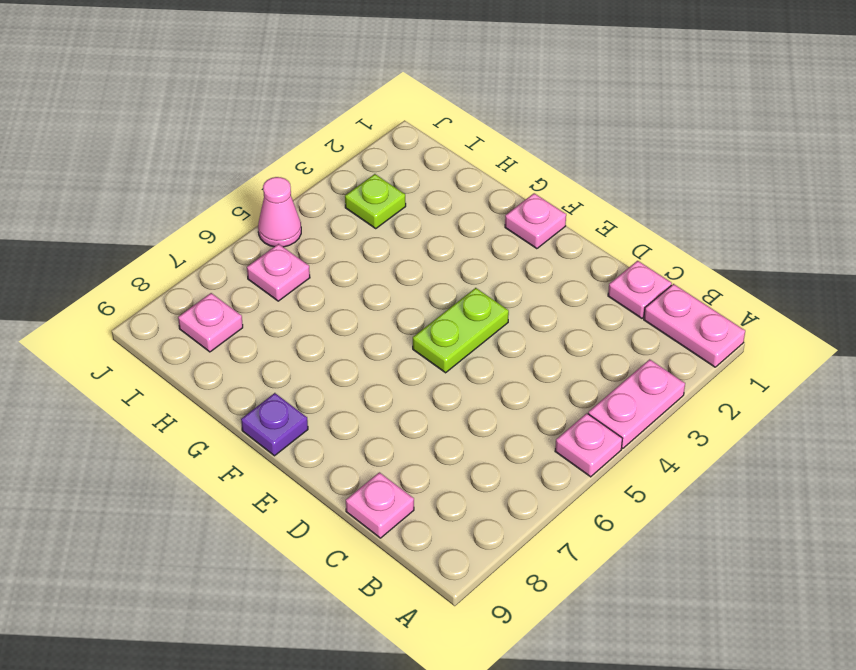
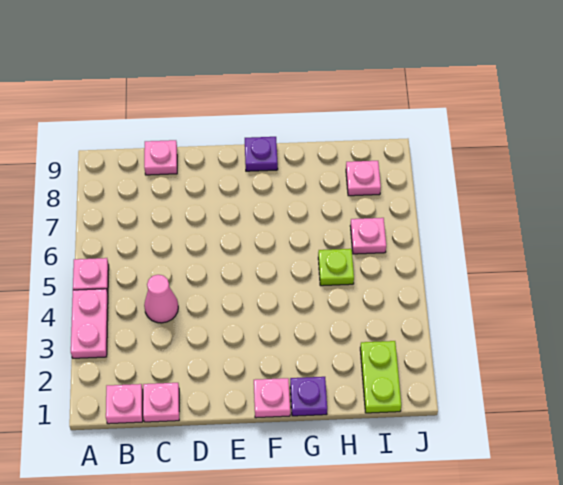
pink plate A1:B1 level 1 -> pink plate B1 level 1
lime plate E4:E5 level 1 -> lime plate I1:I2 level 1
none -> purple plate G1 level 1
lime plate I3 level 1 -> lime plate H5 level 1
pink cone J5 level 1 -> pink cone C4 level 1

